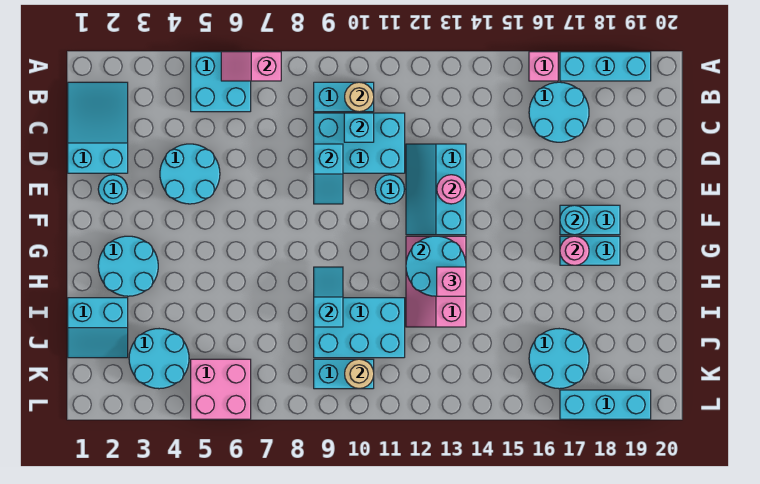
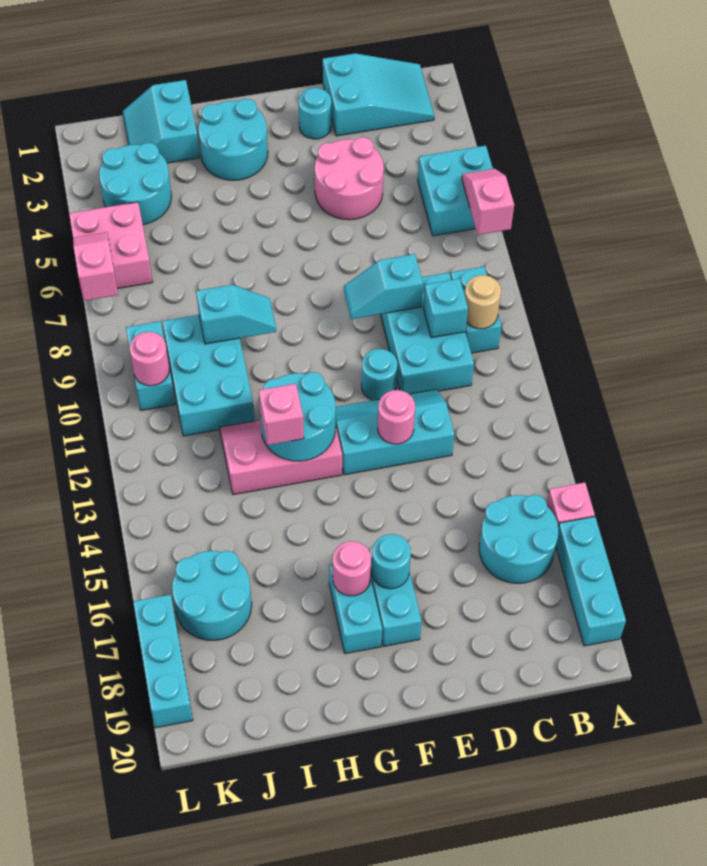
cyan round brick D4:E5 level 1 -> pink round brick D4:E5 level 1
tan round brick K10 level 2 -> pink round brick K10 level 2
none -> pink slope L6:L7 level 2 top 7

